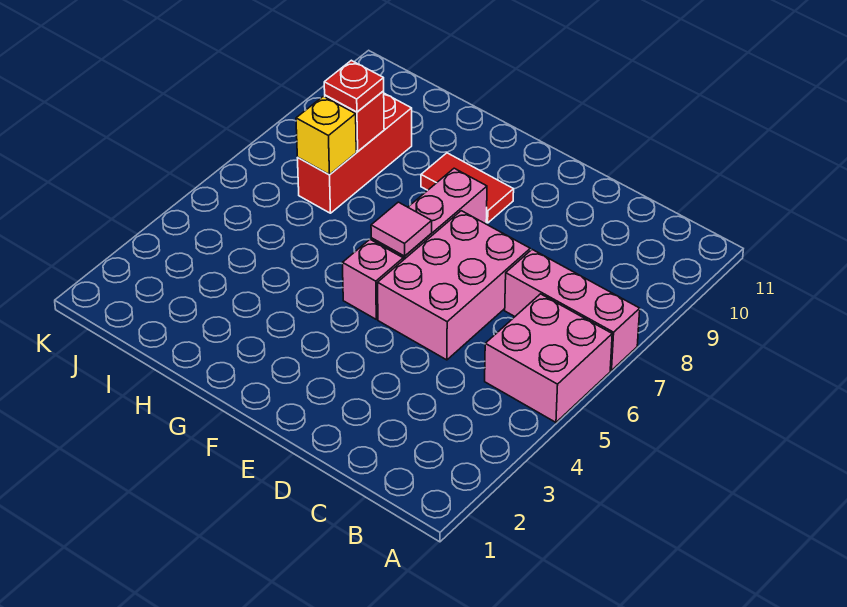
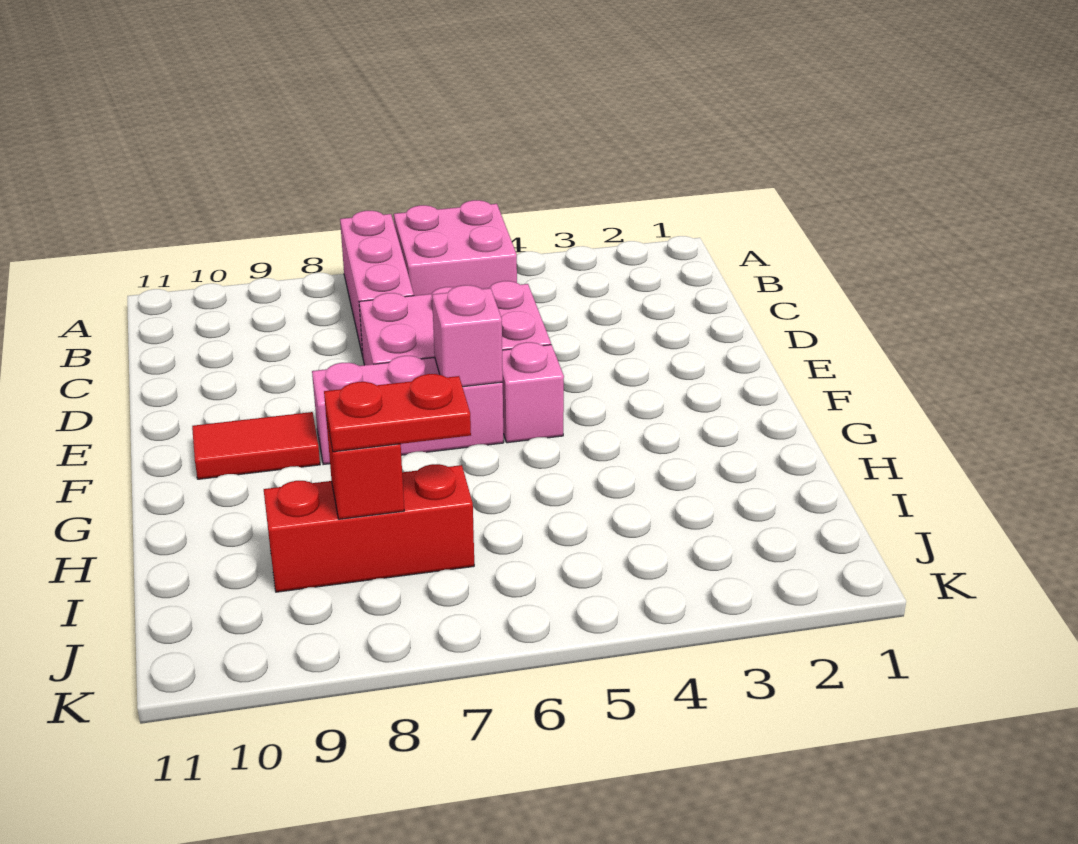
pink tile F6 level 2 -> pink brick F6 level 2
red tile F9:G9 level 1 -> red tile F9:F10 level 1
yellow brick I7 level 2 -> none
red plate I8 level 3 -> red plate I7:I8 level 3

